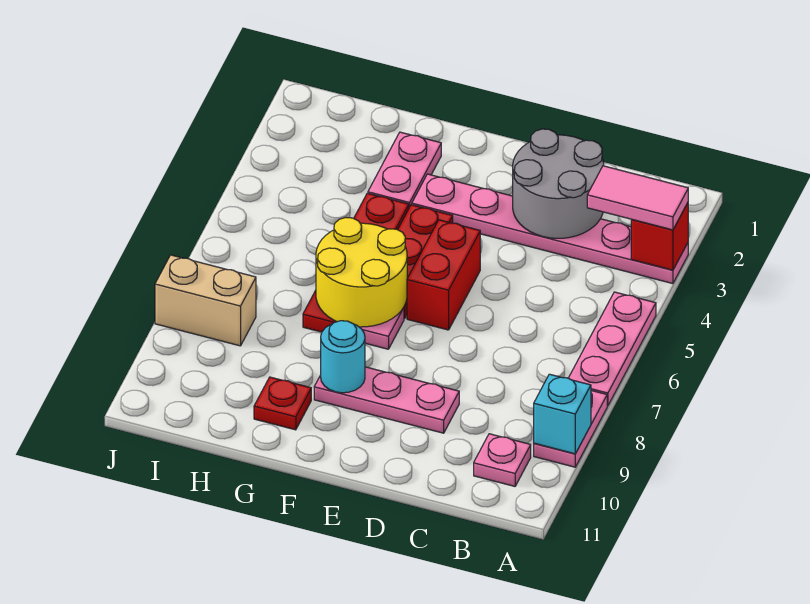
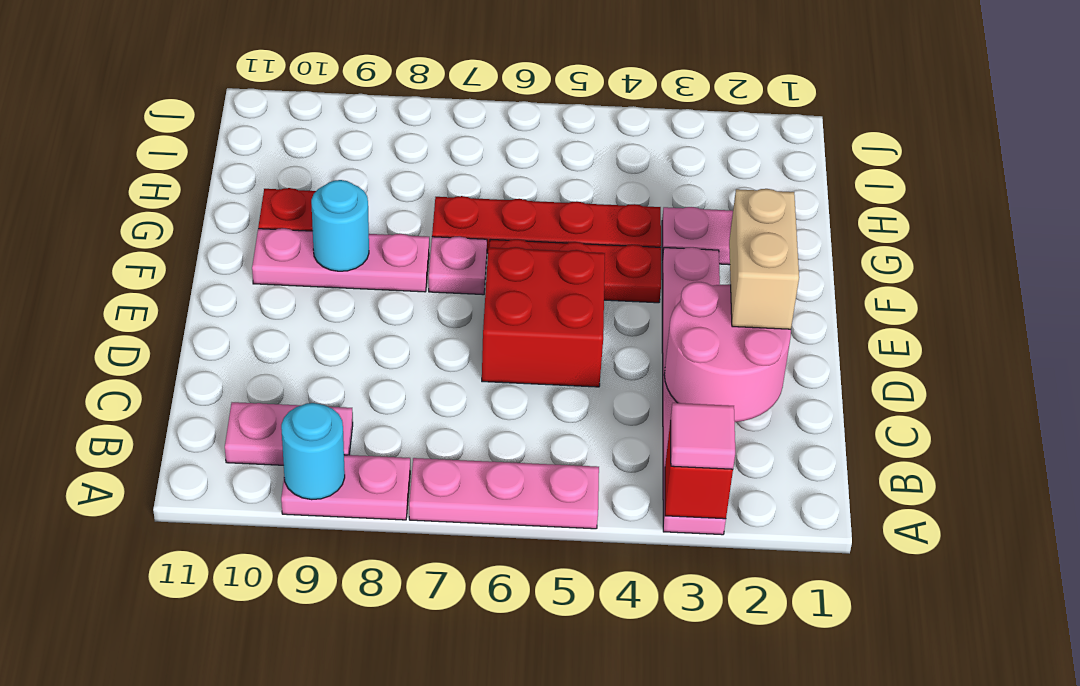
pink tile A3:B3 level 3 -> pink tile A3 level 3
cyan brick A9 level 2 -> cyan round brick A9 level 2
pink plate B10 level 1 -> pink plate B9:B10 level 1
grey round brick C2:D3 level 2 -> pink round brick C2:D3 level 2
pink plate D9:F9 level 1 -> pink plate F8:F10 level 1
red brick E5:E6 level 1 -> red brick D5:E6 level 1
yellow round brick F6:G7 level 2 -> none
tan brick I8:J8 level 1 -> tan brick D2:E2 level 3

